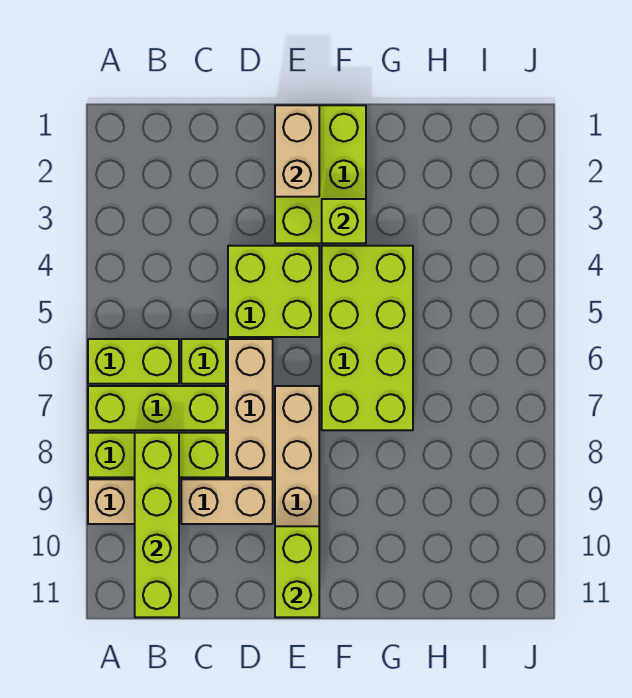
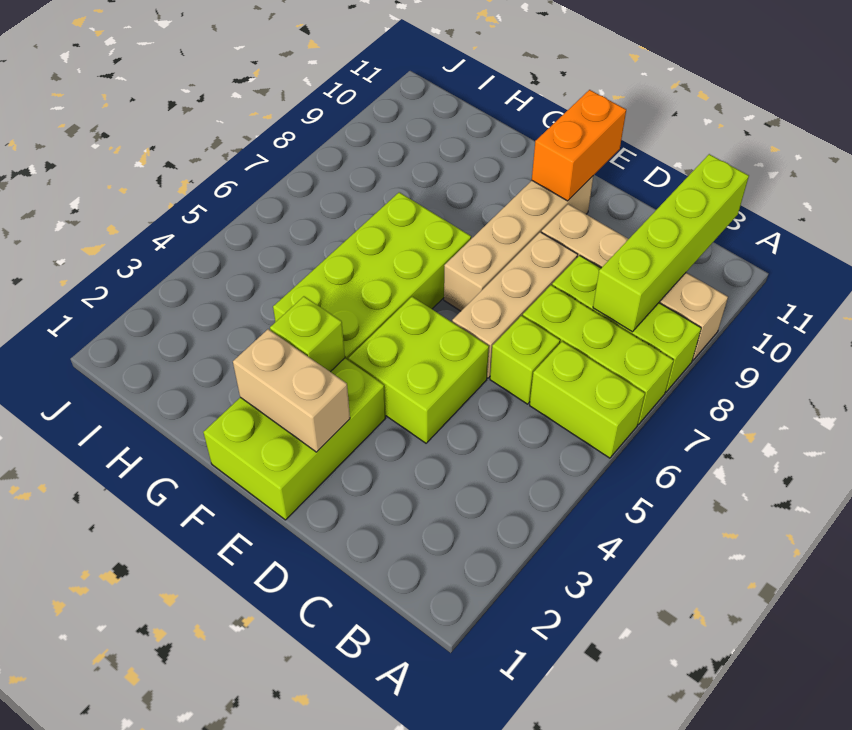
tan brick E1:E2 level 2 -> tan brick E2:F2 level 2
lime brick E10:E11 level 2 -> orange brick E10:E11 level 2

